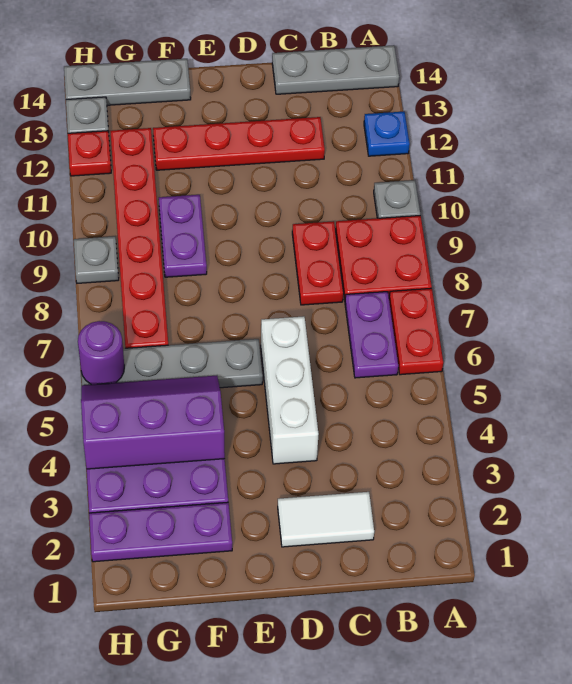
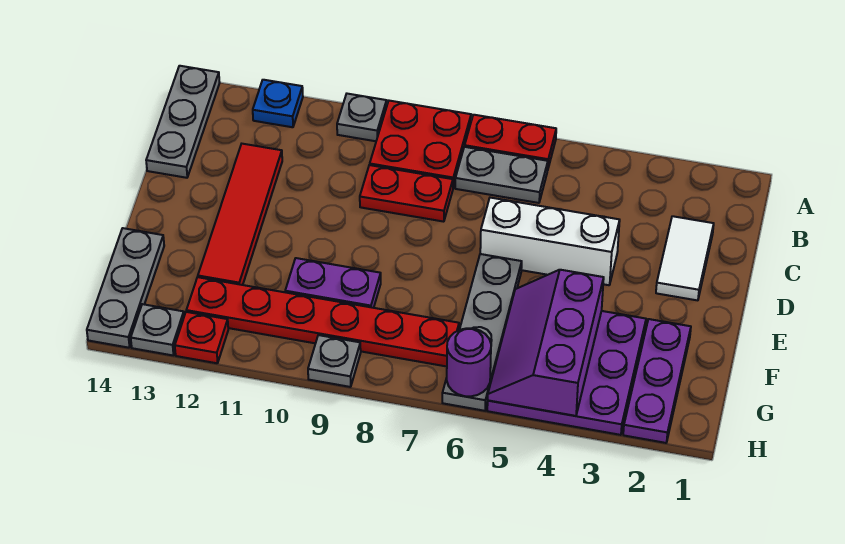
purple plate B6:B7 level 1 -> grey plate B6:B7 level 1
red plate C12:F12 level 1 -> red tile C12:F12 level 1

